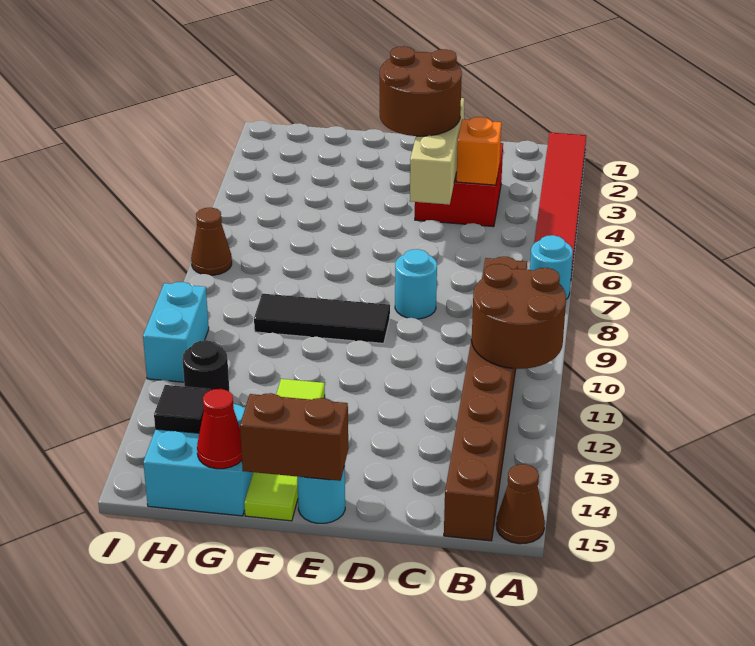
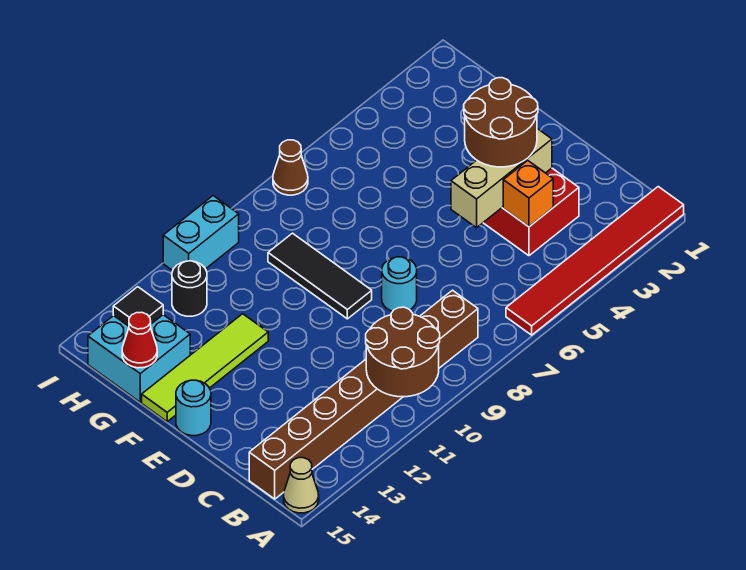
cyan round brick A7 level 1 -> none
brown cone A15 level 1 -> tan cone A15 level 1
brown brick E15:F15 level 2 -> none

